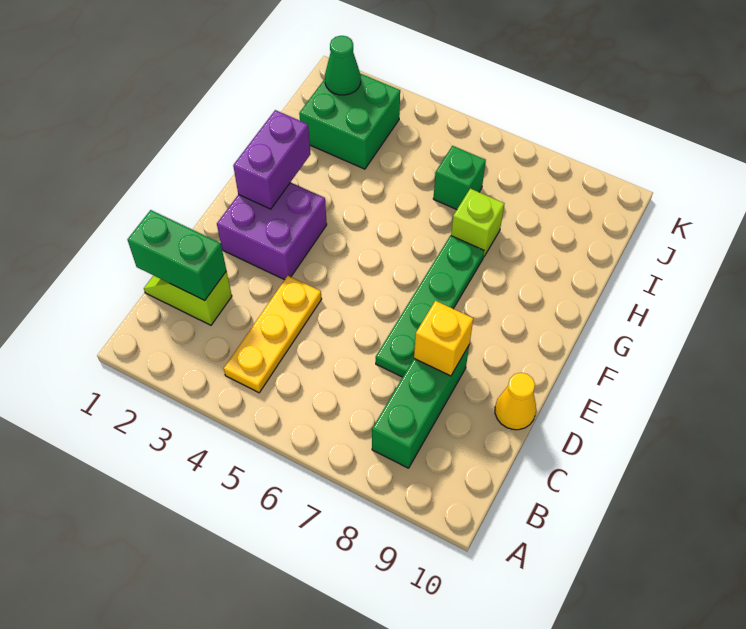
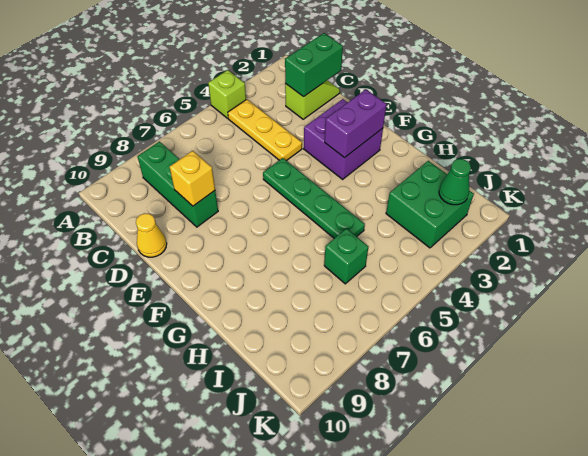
green plate D7:G7 level 1 -> green plate E5:H5 level 1
purple brick F2:G2 level 2 -> purple brick F2:F3 level 2
lime brick H7 level 1 -> lime brick A4 level 1

